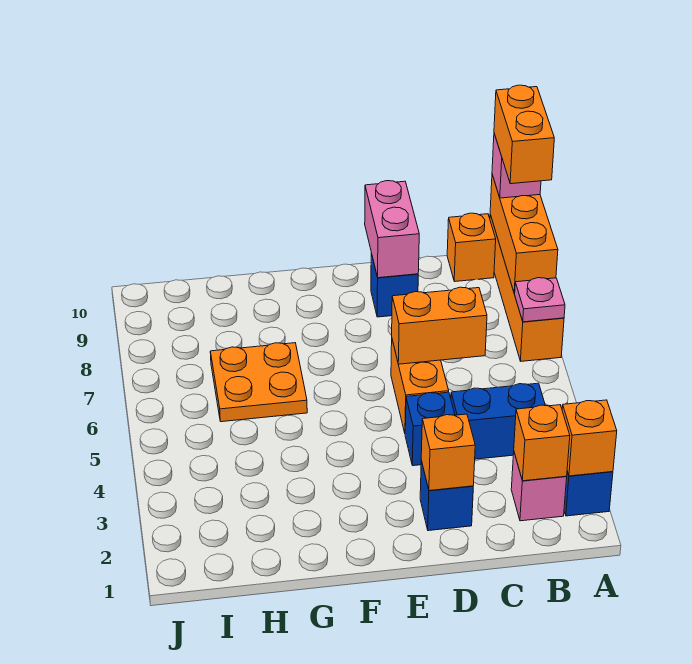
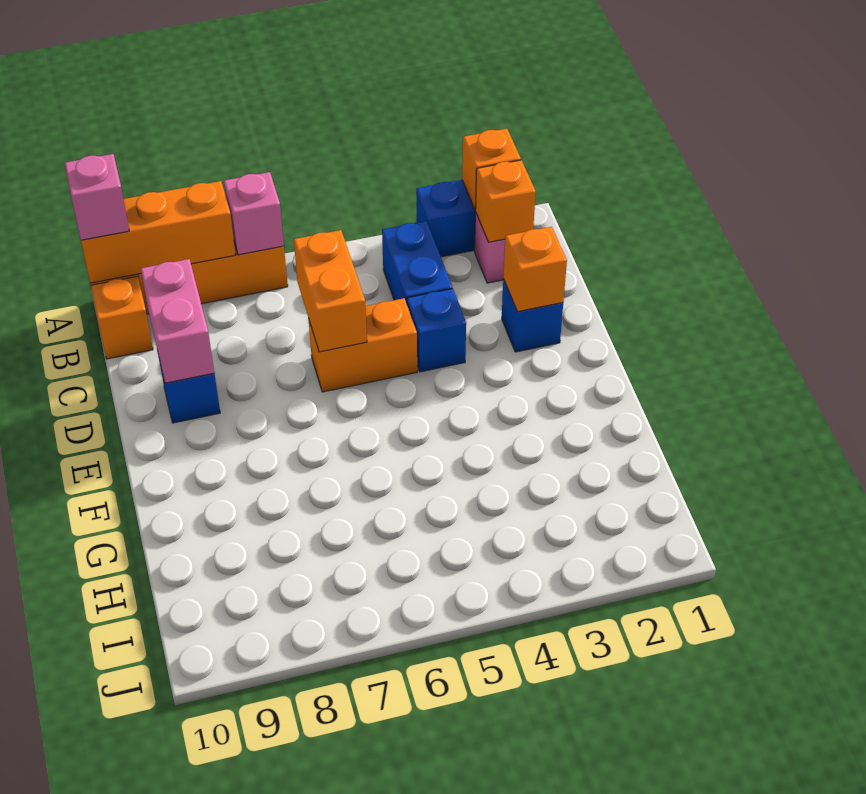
pink plate A7 level 2 -> pink brick A7 level 2
orange brick A9:A10 level 4 -> none
pink brick D9:D10 level 2 -> pink brick C9:D9 level 2
orange plate G6:H7 level 1 -> none

